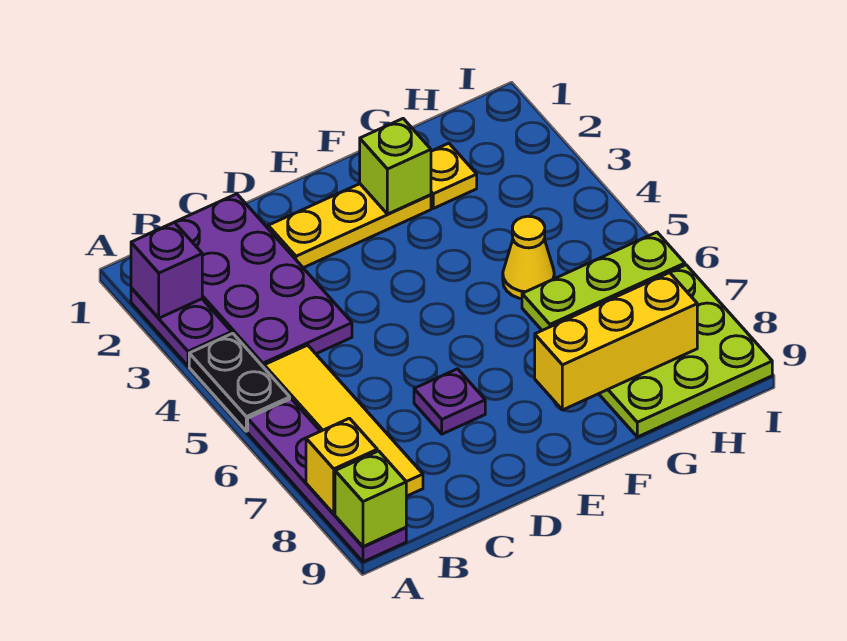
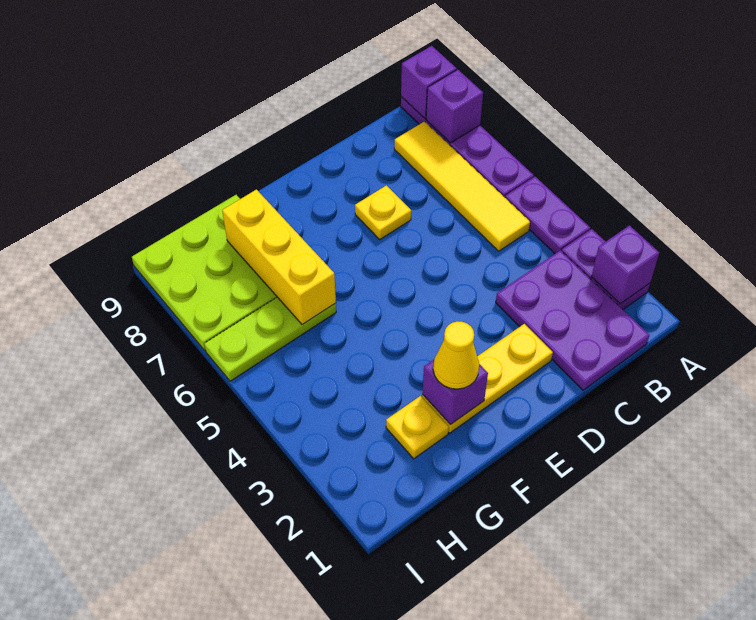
black plate A4:A5 level 1 -> purple plate A4:A5 level 1
yellow brick A8 level 2 -> purple brick A8 level 2
lime brick A9 level 2 -> purple brick A9 level 2
purple plate B1:C4 level 1 -> purple plate B1:C3 level 1
purple plate D7 level 1 -> yellow plate D7 level 1
lime brick F2 level 2 -> purple brick F2 level 2
yellow brick F8:H8 level 2 -> yellow brick G6:G8 level 2
yellow cone G5 level 1 -> yellow cone F2 level 3

